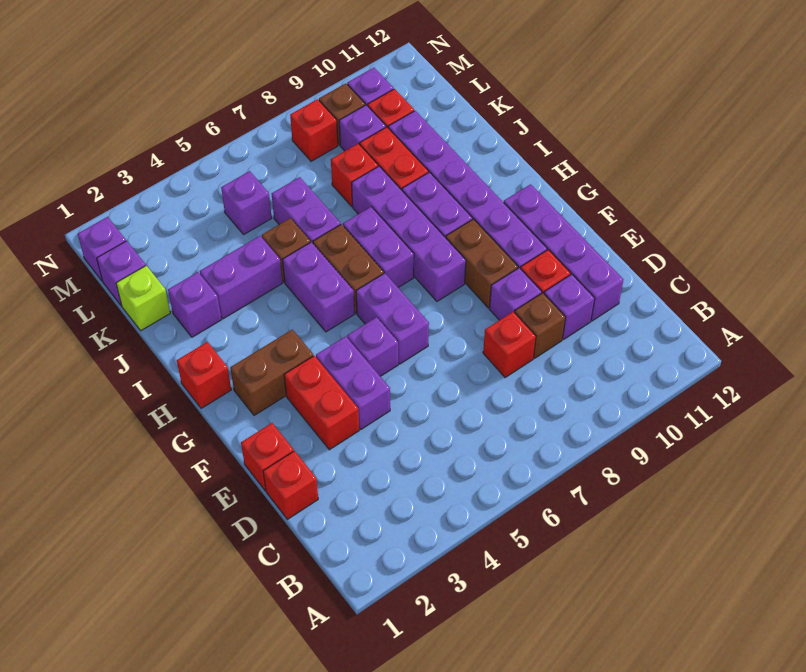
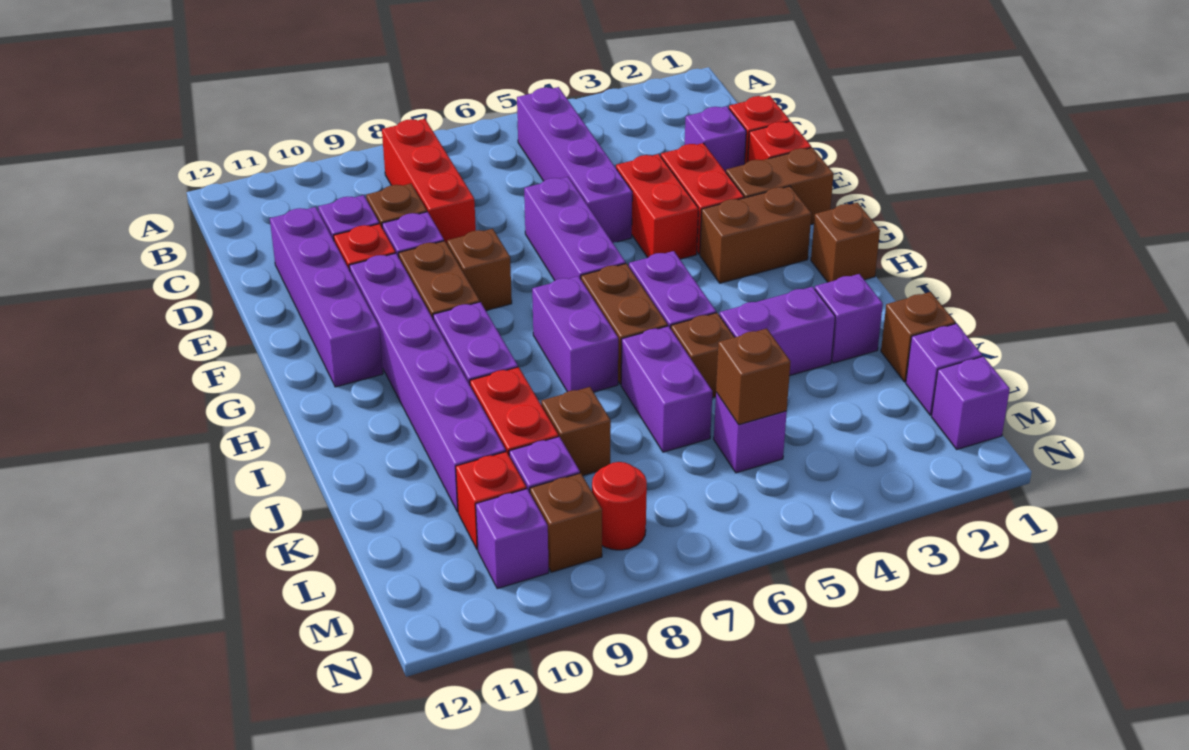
red brick D8 level 1 -> red brick B8:D8 level 1
purple brick E4:F4 level 1 -> red brick E4:F4 level 1
none -> brown brick F1:F2 level 1
purple brick F5 level 1 -> purple brick D2 level 1
purple brick F6:G6 level 1 -> purple brick E6:G6 level 1
none -> brown brick F8 level 1
purple brick G8:J8 level 1 -> purple brick B5:E5 level 1
red brick H1 level 1 -> brown brick H1 level 1
lime brick K1 level 1 -> brown brick K1 level 1
red brick K8 level 1 -> brown brick K8 level 1
none -> brown brick L5 level 2
red brick M8 level 1 -> red round brick M8 level 1

